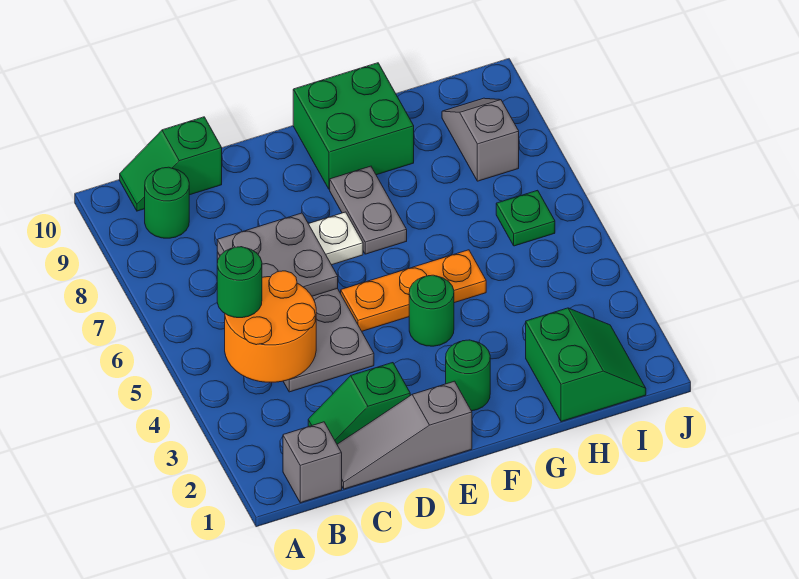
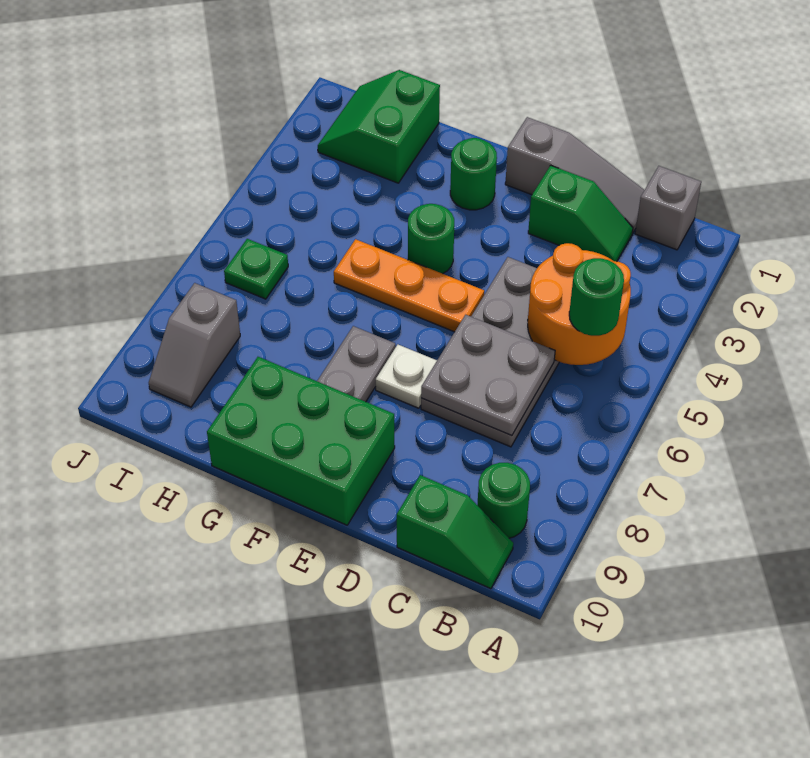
green brick F9:G10 level 1 -> green brick E9:G10 level 1

